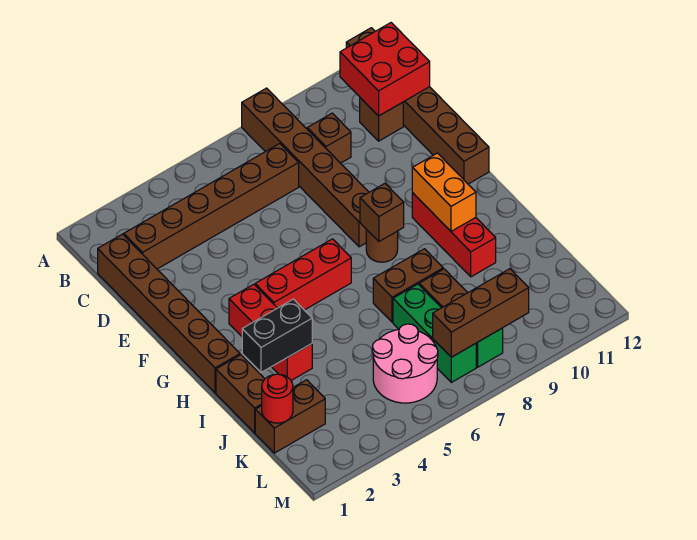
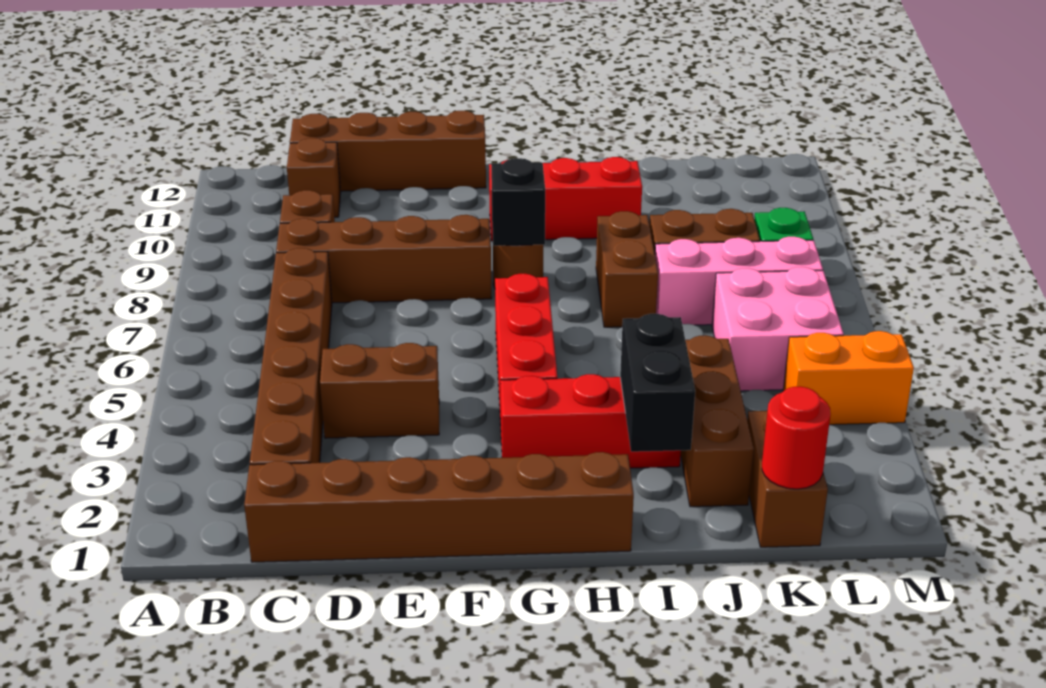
brown brick A8:F8 level 1 -> brown brick C8:F8 level 1
brown brick A12:F12 level 1 -> brown brick C12:F12 level 1
red brick B11:C12 level 2 -> none
brown brick G8 level 2 -> black brick G8 level 2
orange brick G10:H10 level 2 -> orange brick L4:M4 level 1
brown brick I1:J1 level 1 -> brown brick D4:E4 level 1
green brick J7:L7 level 1 -> pink brick J7:L7 level 1
pink round brick K5:L6 level 1 -> pink brick K5:L6 level 1
brown brick L7:L9 level 2 -> brown brick J2:J4 level 1

